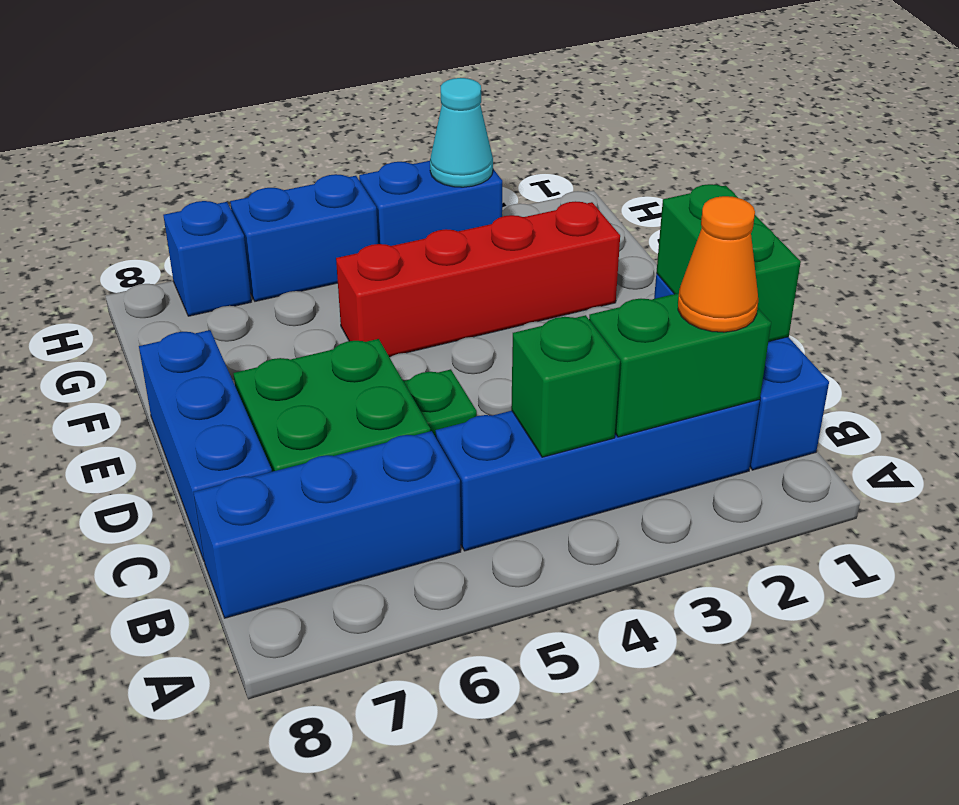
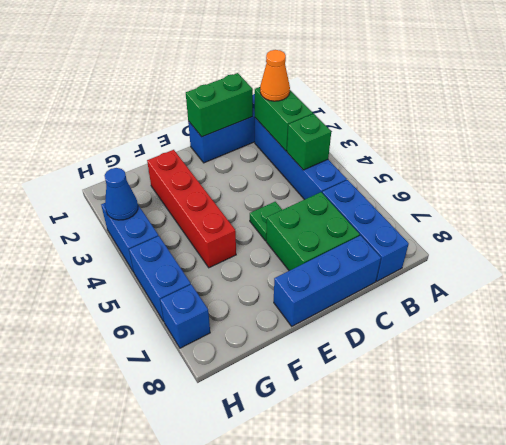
cyan cone H3 level 2 -> blue cone H3 level 2

